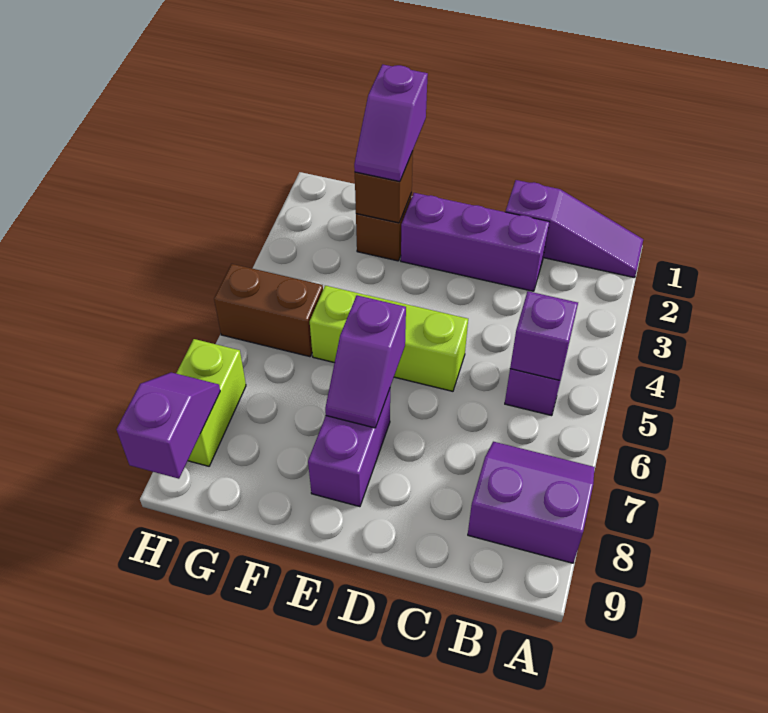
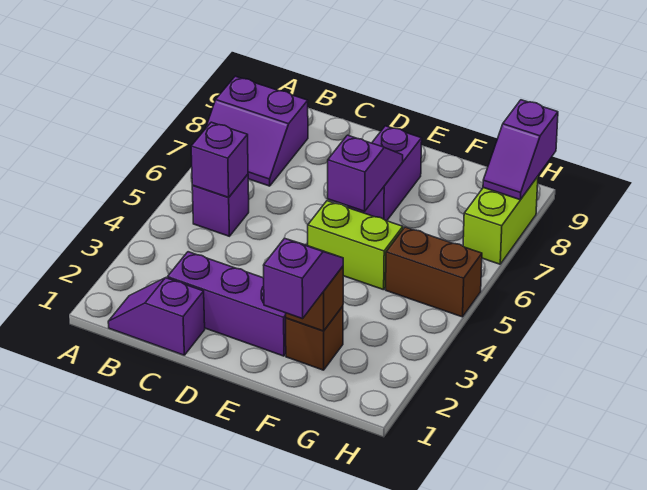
purple slope A1:C1 level 1 top C -> purple slope B1:C1 level 1 top C
lime brick D5:F5 level 1 -> lime brick E5:F5 level 1

